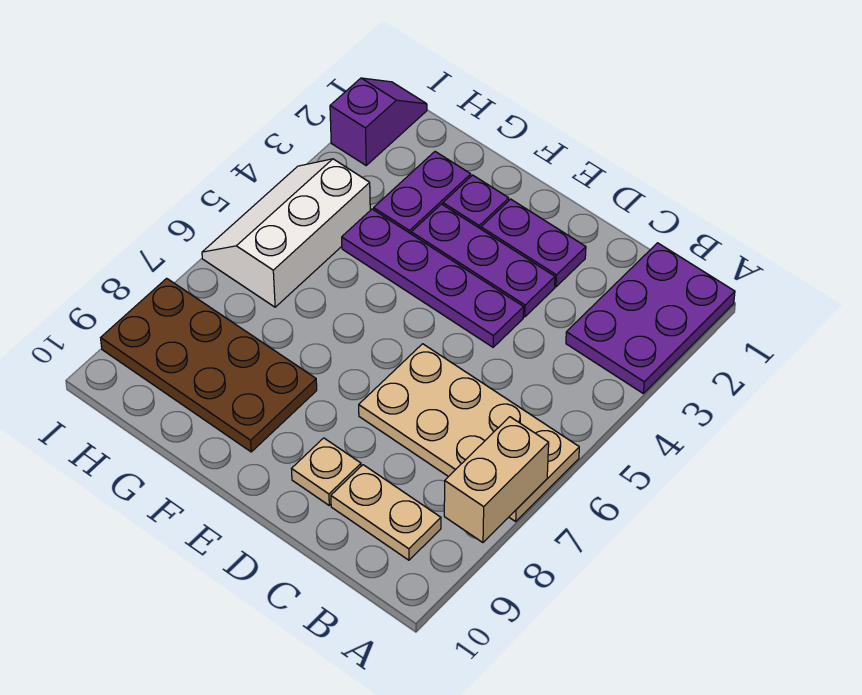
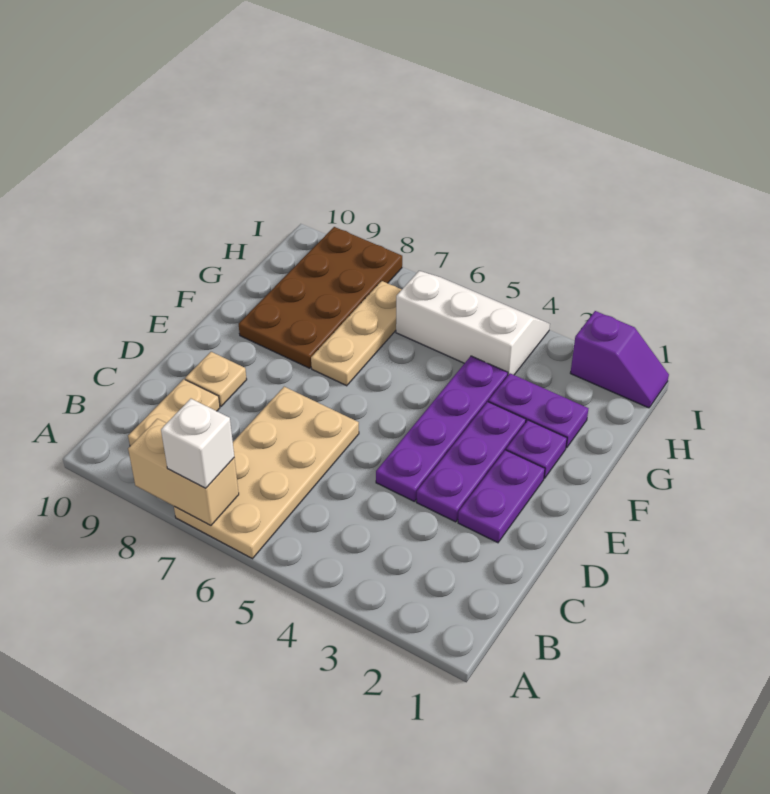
purple plate A1:B3 level 1 -> none
none -> white brick A7 level 3
none -> tan plate F7:H7 level 1

